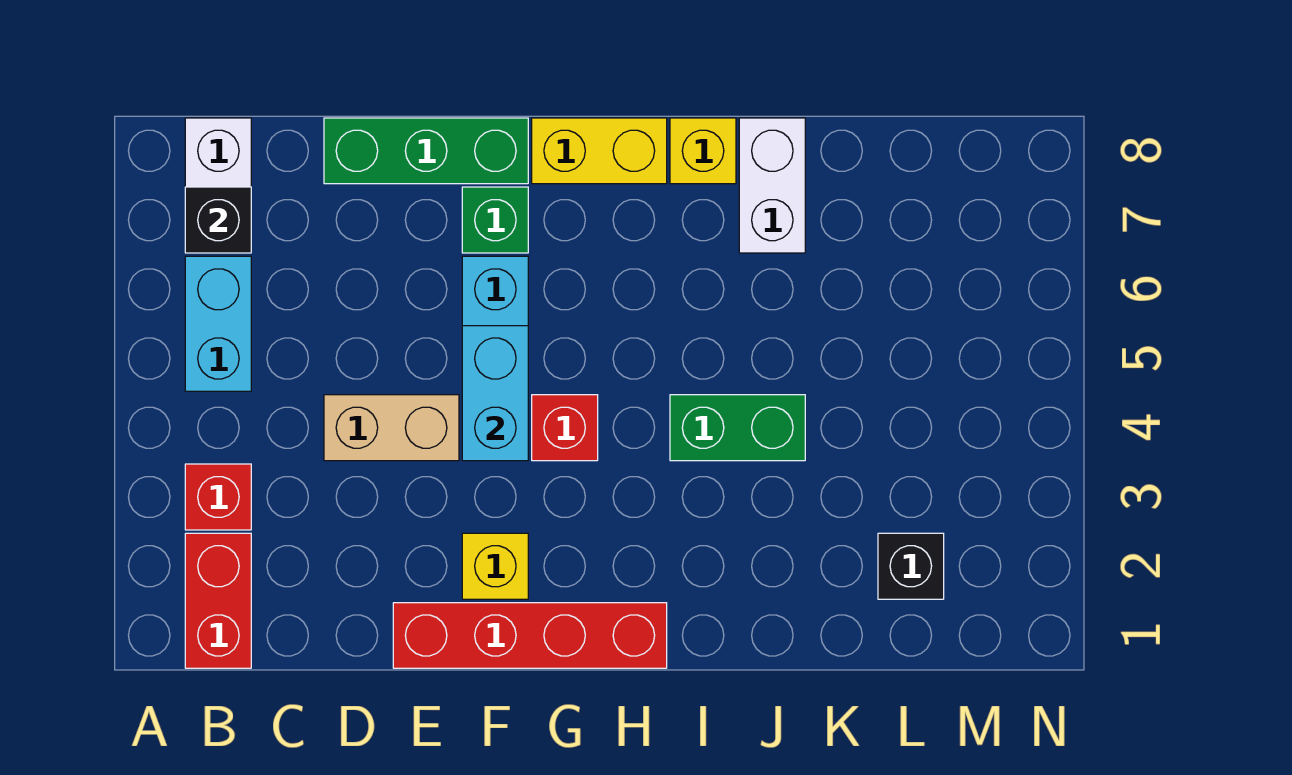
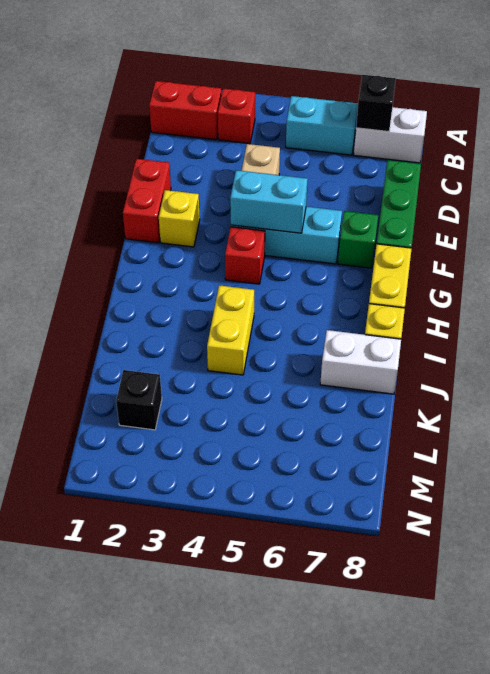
red brick E1:H1 level 1 -> red brick E1:F1 level 1
green brick I4:J4 level 1 -> yellow brick I4:J4 level 1

